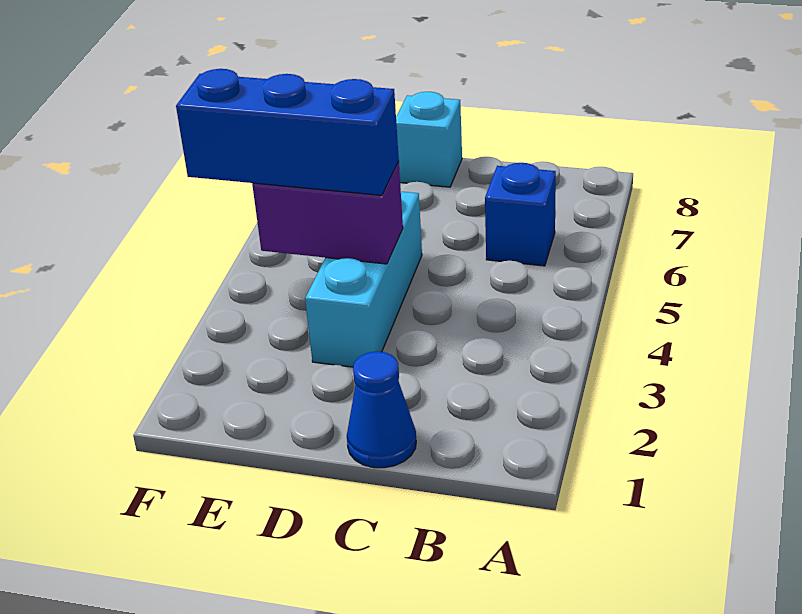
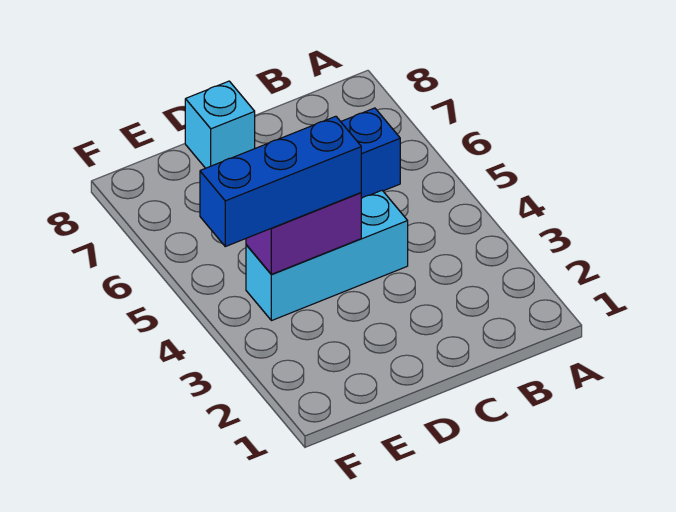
blue cone C1 level 1 -> none
cyan brick D3:D5 level 1 -> cyan brick C4:E4 level 1

